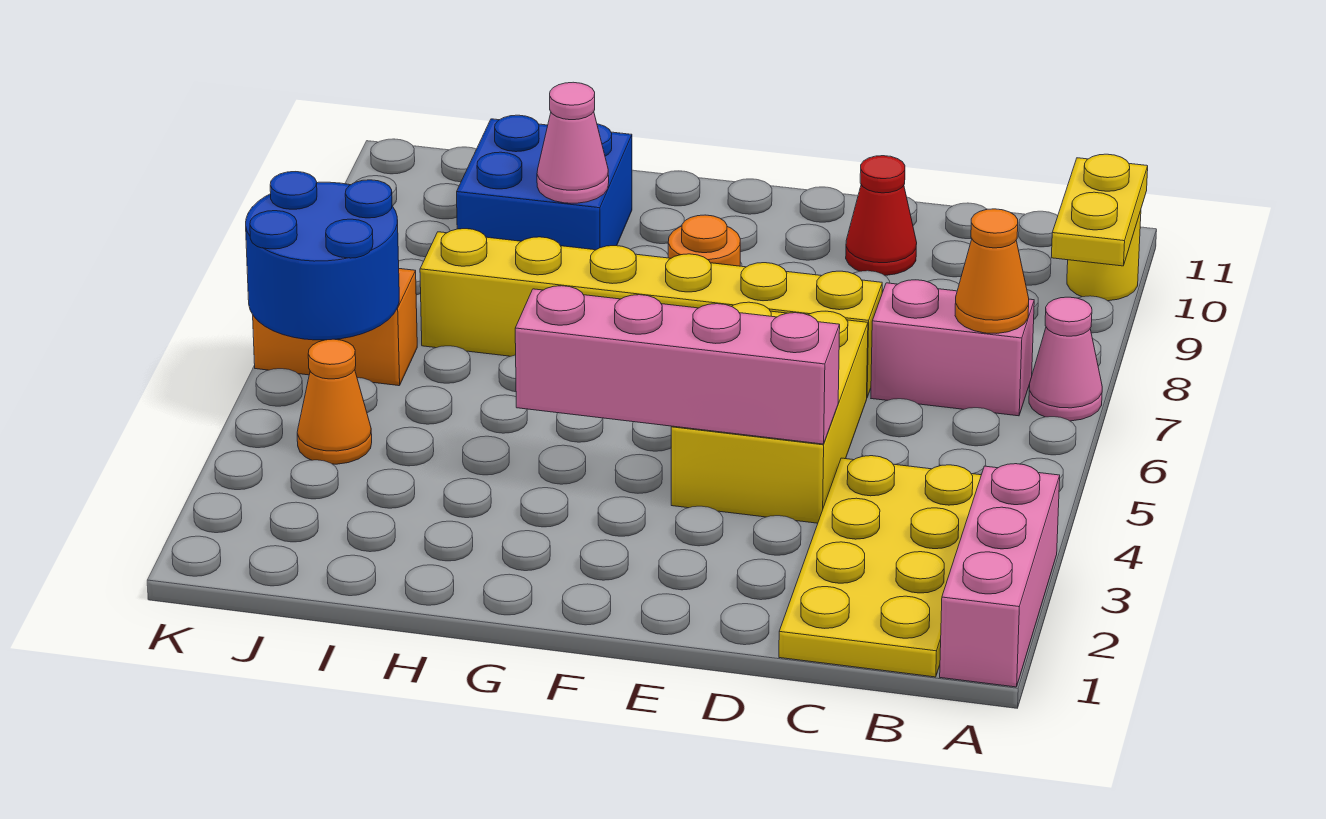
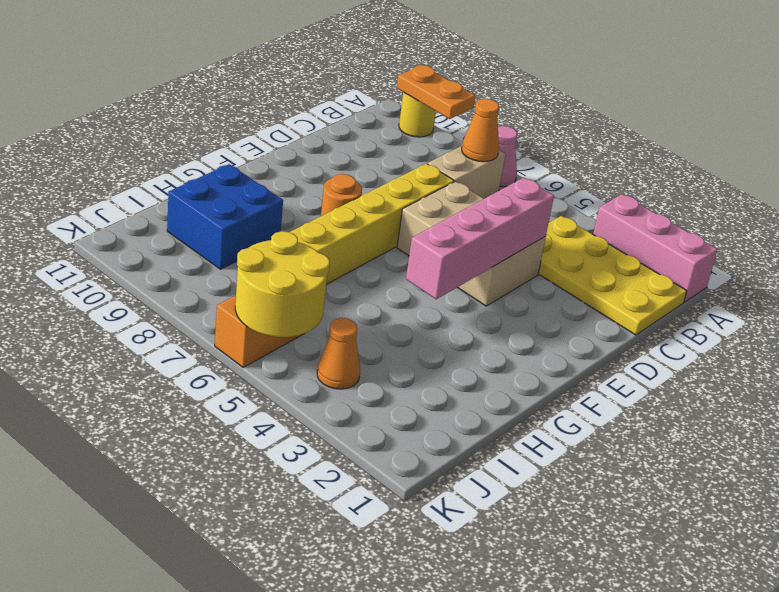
yellow plate A9:A10 level 2 -> orange plate A9:A10 level 2
pink brick B7:C7 level 1 -> tan brick B7:C7 level 1
yellow brick D4:E6 level 1 -> tan brick D4:E6 level 1
red cone D10 level 1 -> none
pink cone H9 level 2 -> none
blue round brick J5:K6 level 2 -> yellow round brick J5:K6 level 2

